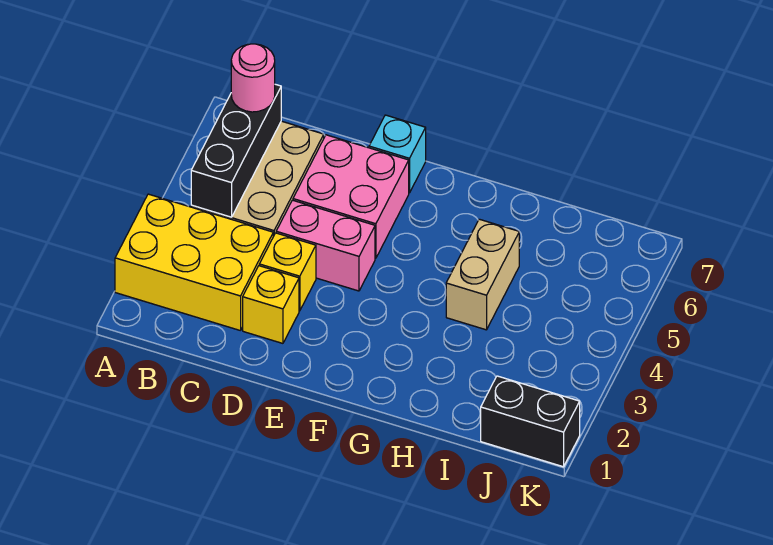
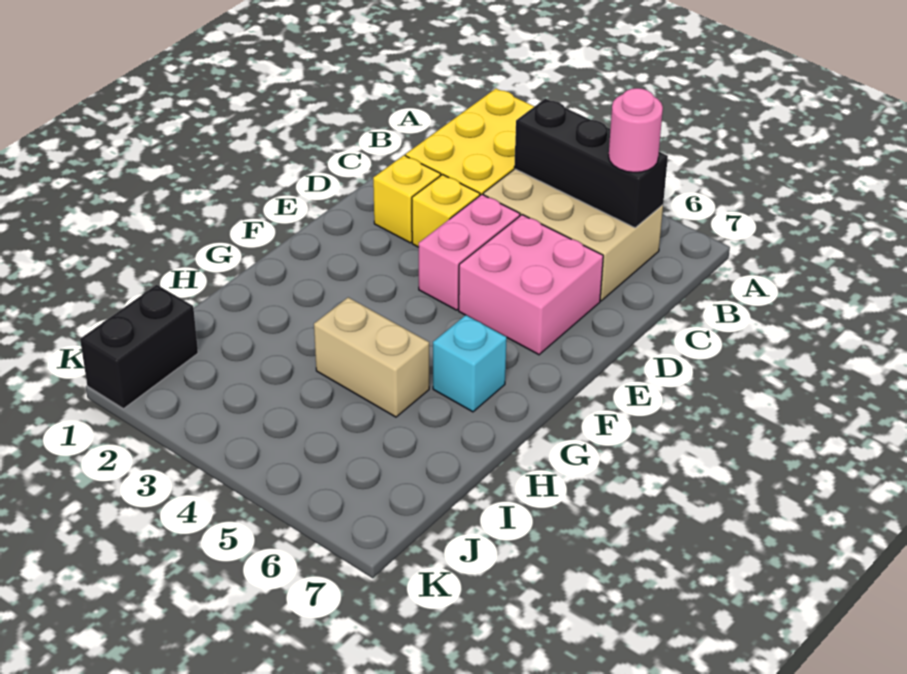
cyan brick E7 level 1 -> cyan brick G6 level 1

